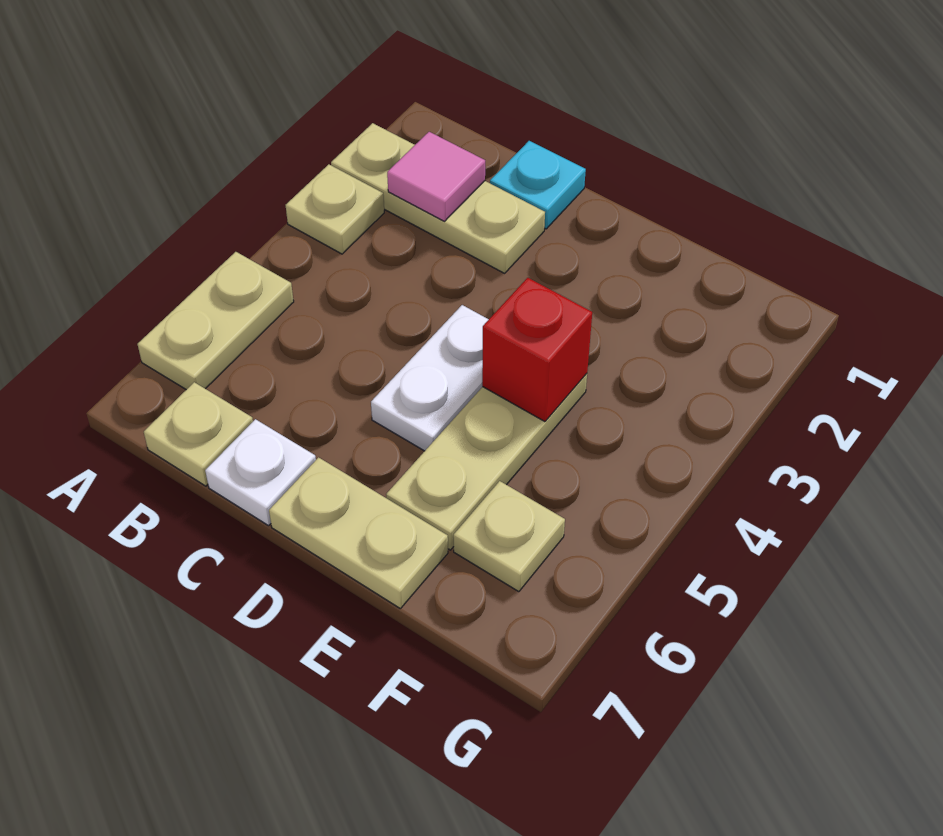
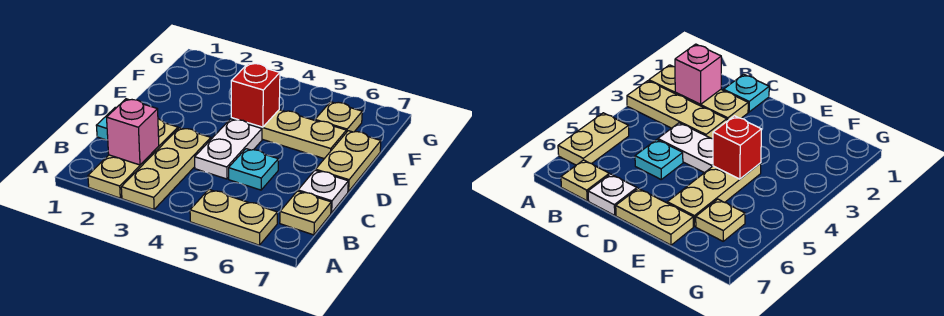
tan plate A3 level 1 -> tan plate A3:C3 level 1
pink tile B2 level 2 -> pink brick B2 level 2
none -> cyan plate C5 level 1
white plate D4:D5 level 1 -> white plate C4:D4 level 1

